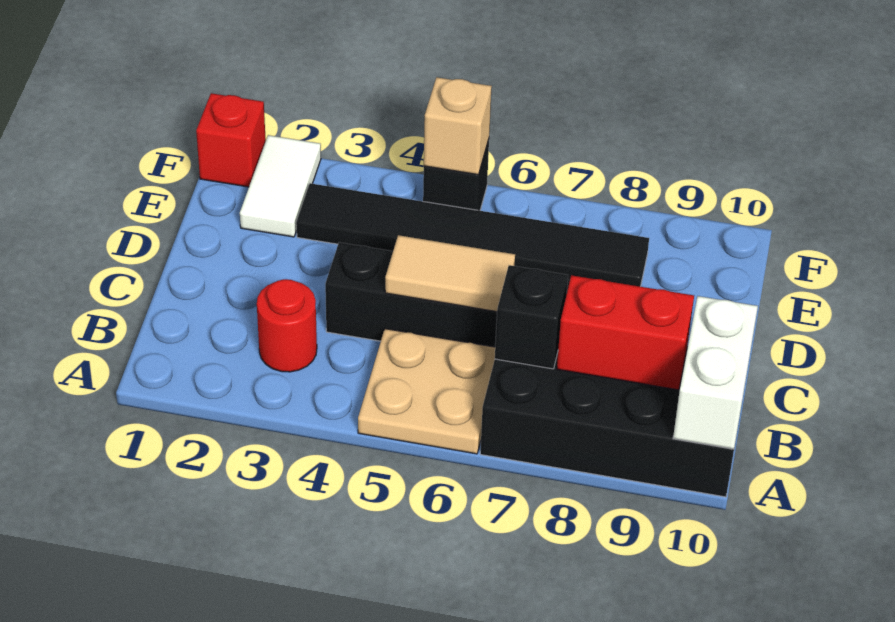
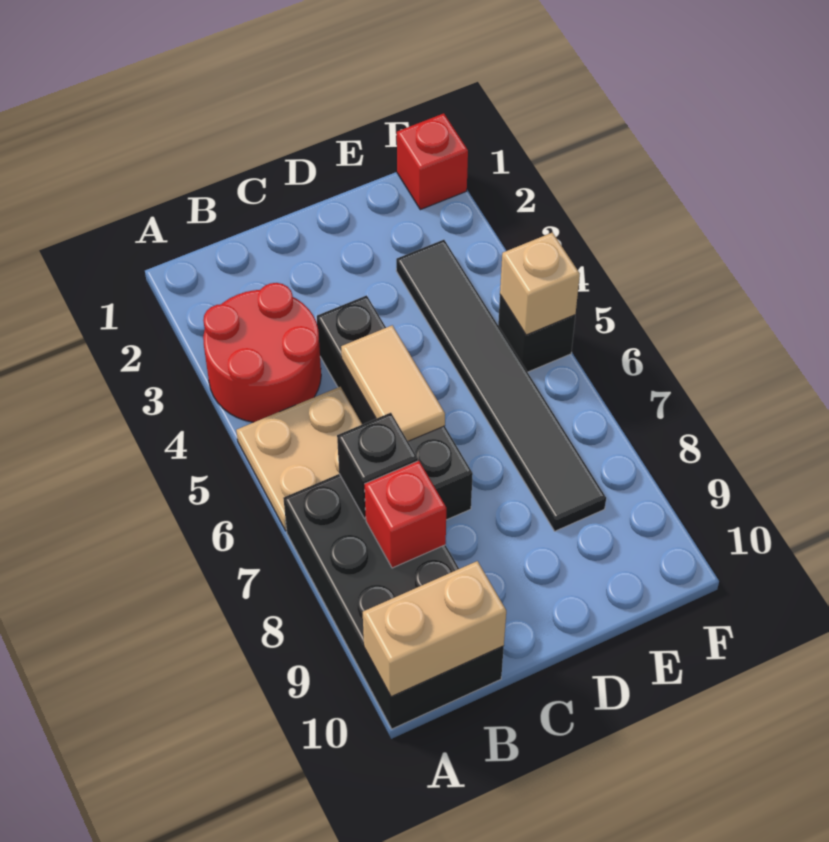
white brick A10:B10 level 2 -> tan brick A10:B10 level 2
red round brick B3 level 1 -> red round brick A3:B4 level 1
red brick B8:B9 level 2 -> red brick B8 level 2
white tile E2:F2 level 1 -> none

